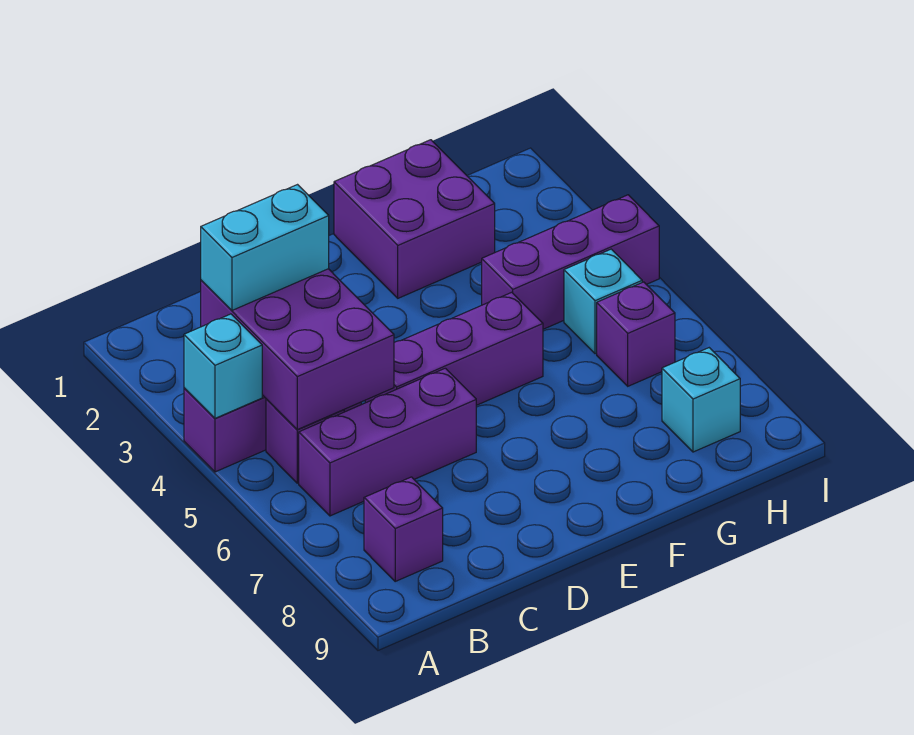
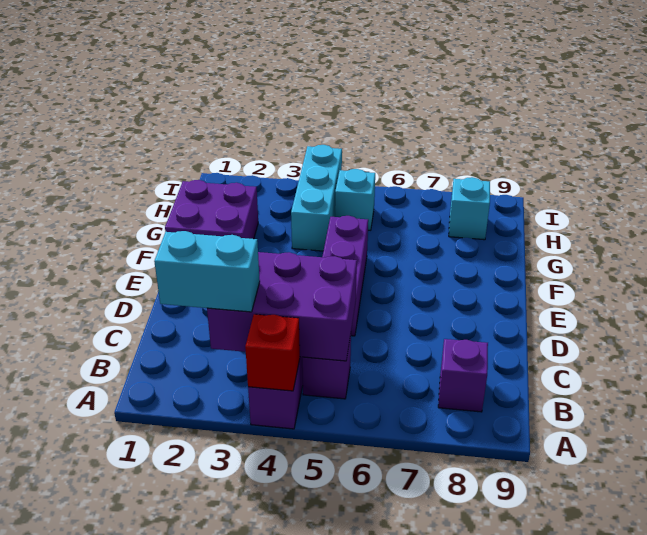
cyan brick A4 level 2 -> red brick A4 level 2
cyan brick B3:C3 level 3 -> cyan brick B2:B3 level 3
purple brick B6:D6 level 1 -> none
purple brick G4:I4 level 1 -> cyan brick G4:I4 level 1
purple brick H6 level 1 -> none

